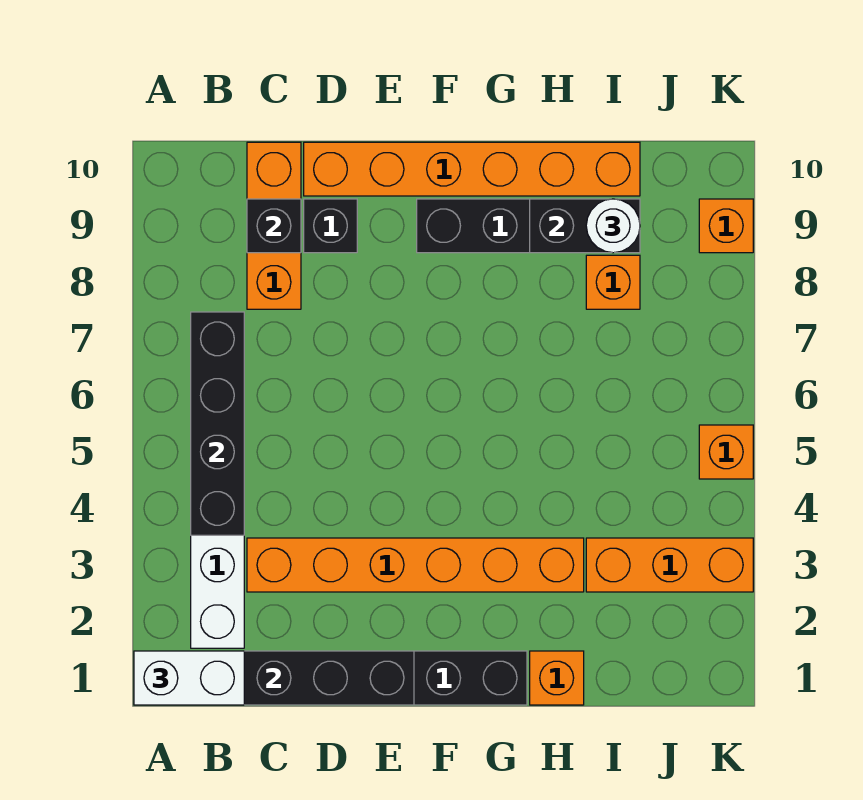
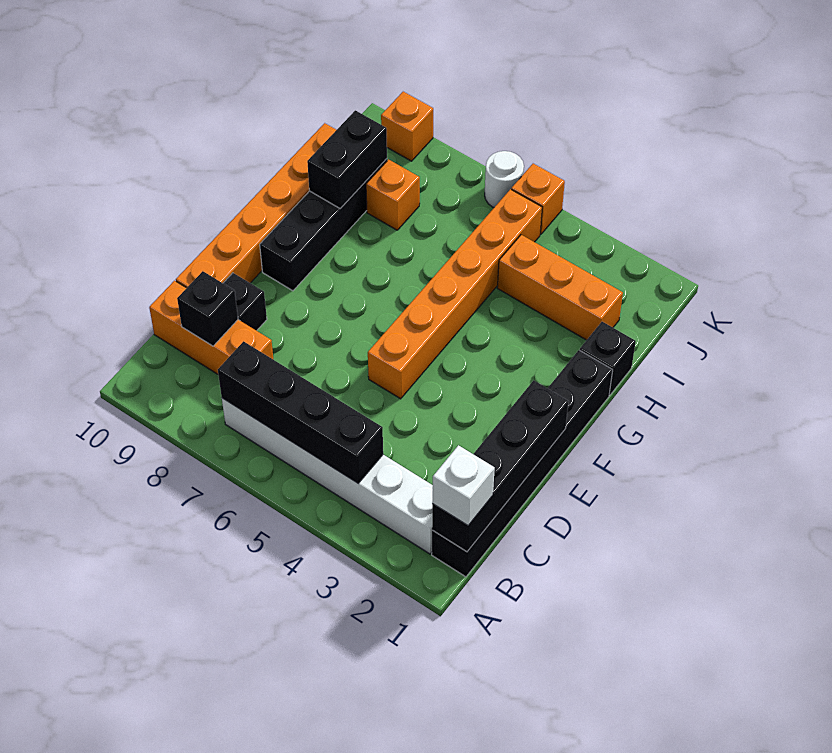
white brick A1:B1 level 3 -> white brick B1 level 3
orange brick C3:H3 level 1 -> orange brick E5:J5 level 1
orange brick H1 level 1 -> black brick H1 level 1
orange brick I3:K3 level 1 -> orange brick I2:I4 level 1
white round brick I9 level 3 -> white round brick K6 level 1

